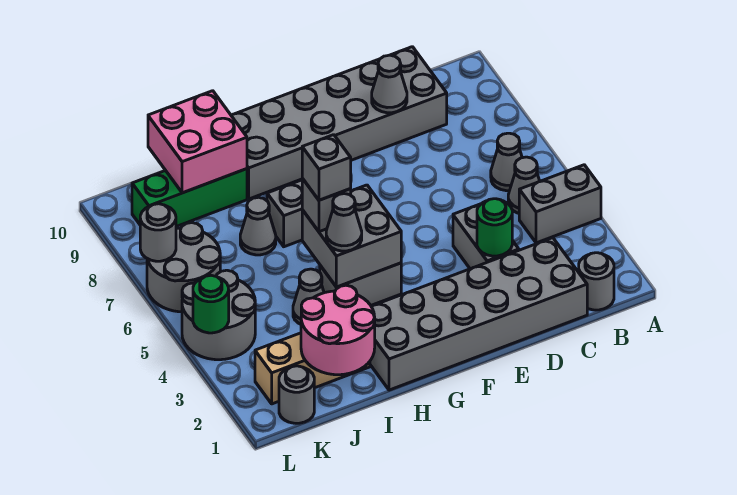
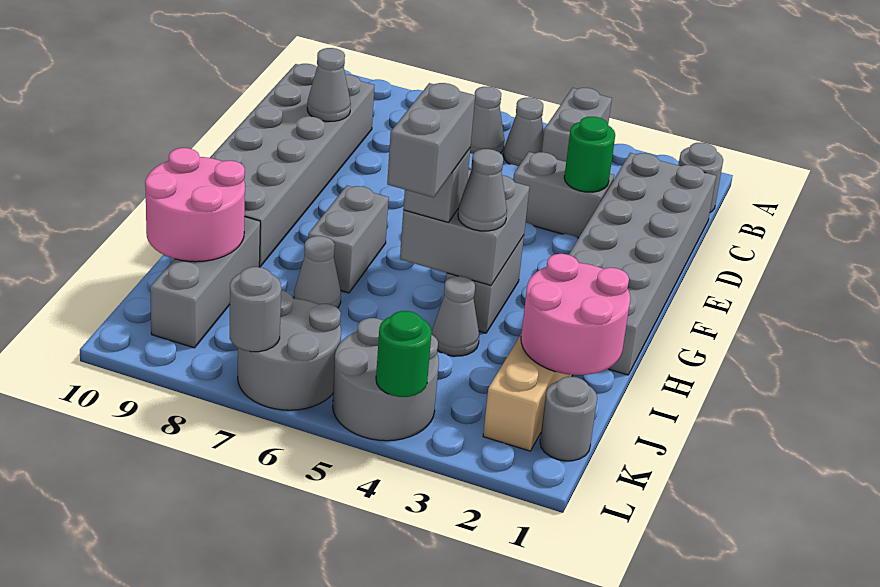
grey brick H5 level 4 -> grey brick H5:I5 level 4
green brick I9:K9 level 1 -> grey brick I9:K9 level 1
pink brick I9:J10 level 2 -> pink round brick I9:J10 level 2

